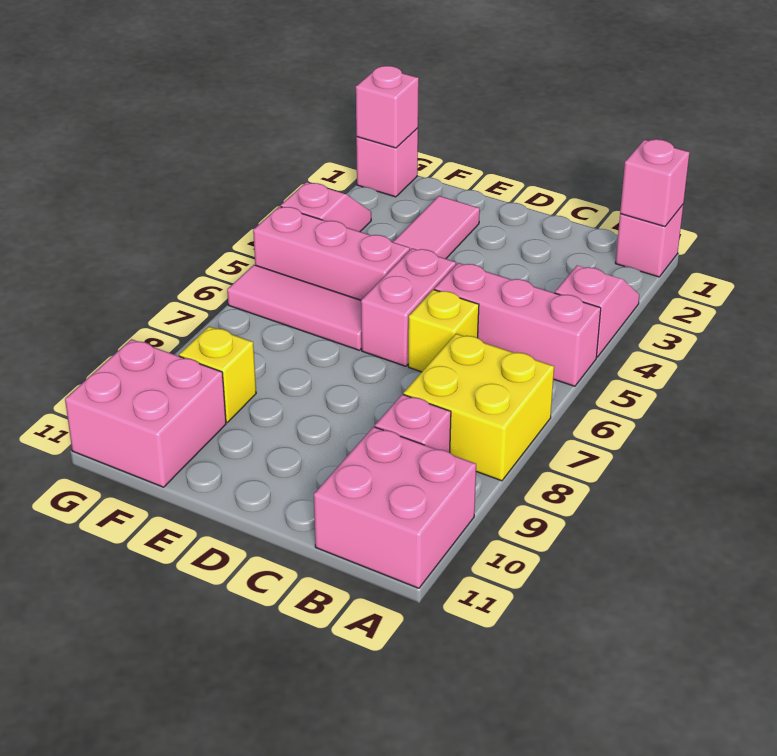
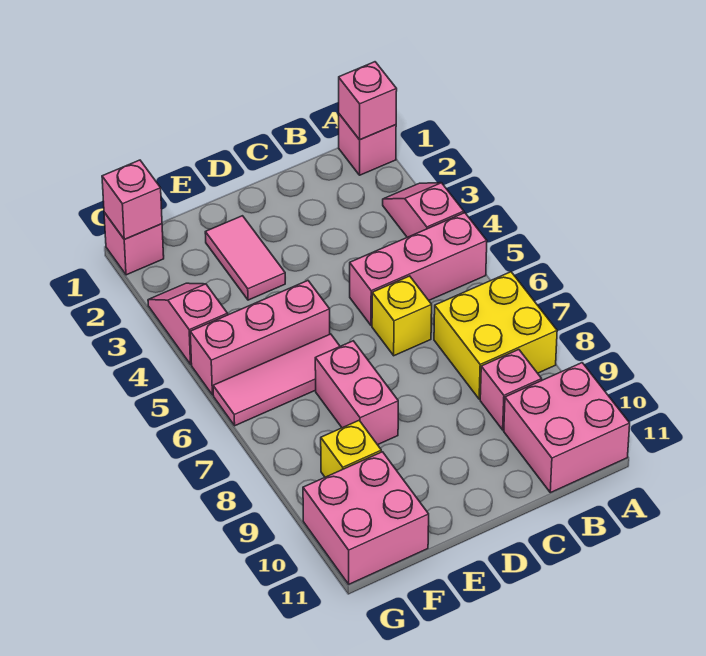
pink brick D5:D6 level 1 -> pink brick E7:E8 level 1

